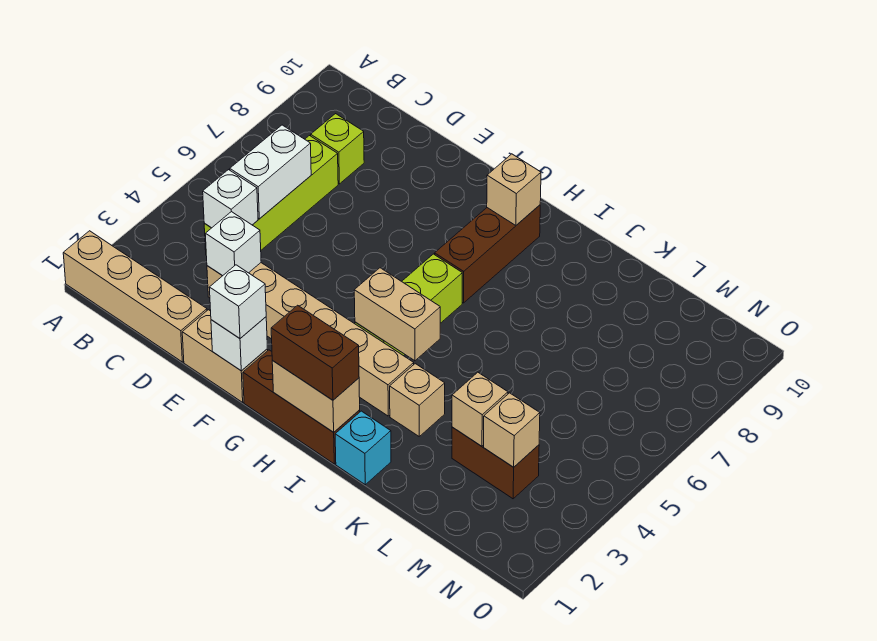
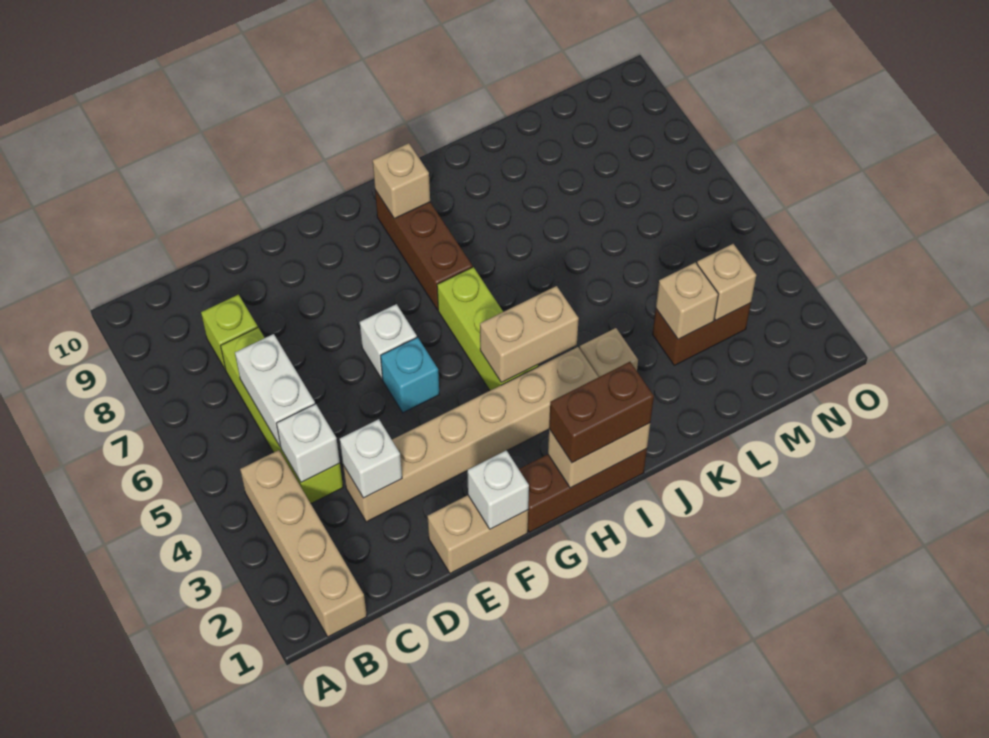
tan brick A1:D1 level 1 -> tan brick B1:B4 level 1
white brick F1 level 3 -> white brick F6 level 1
cyan brick J1 level 1 -> cyan brick F5 level 1

